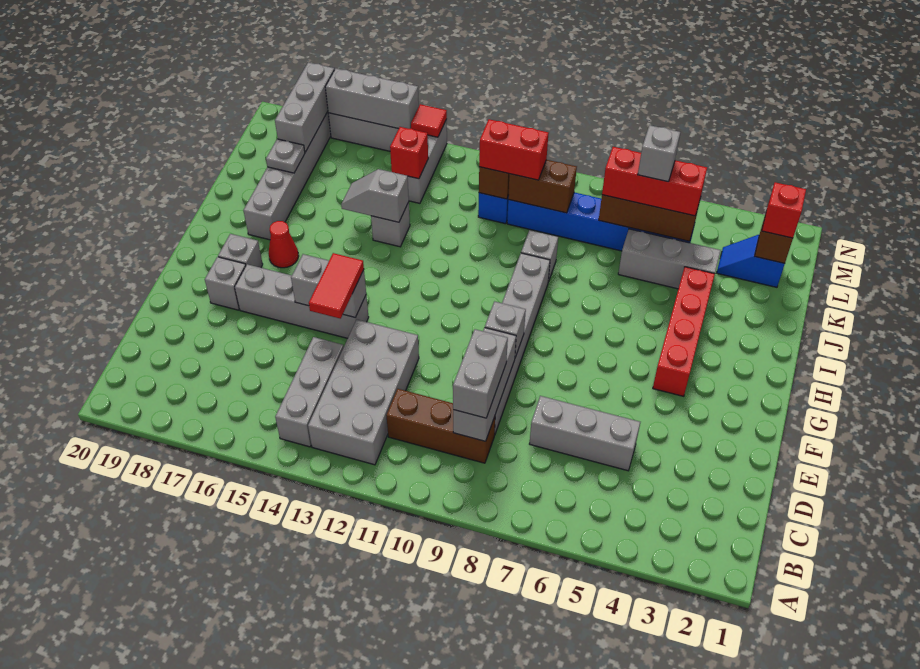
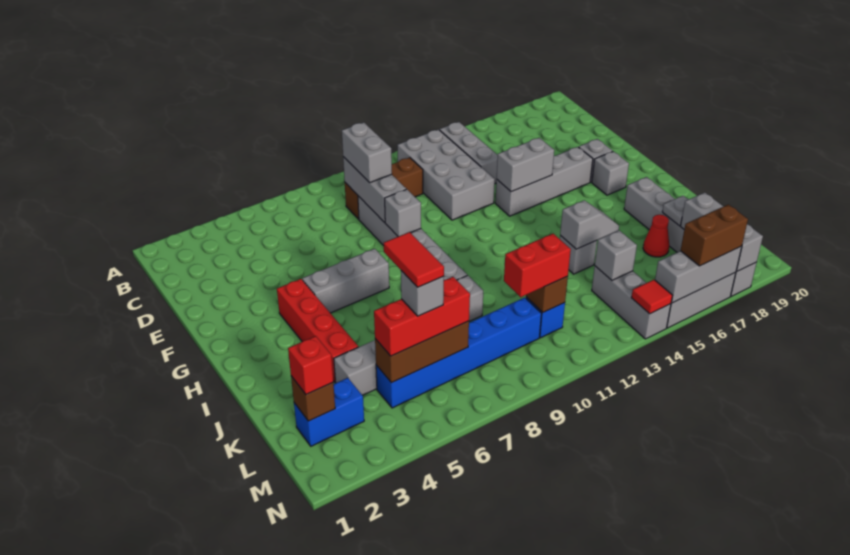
grey brick D5:D7 level 1 -> grey brick G5:G7 level 1
red tile E14:F14 level 3 -> red tile K6:L6 level 5
red cone H17 level 1 -> red cone K17 level 1
blue slope L2:L3 level 1 top 2 -> blue brick L2:L3 level 1
brown brick L9:L10 level 2 -> brown brick N16:N17 level 3
red brick L14 level 2 -> grey brick L14 level 2

